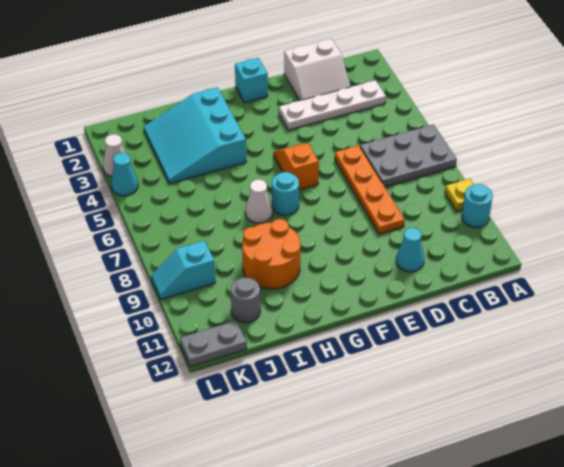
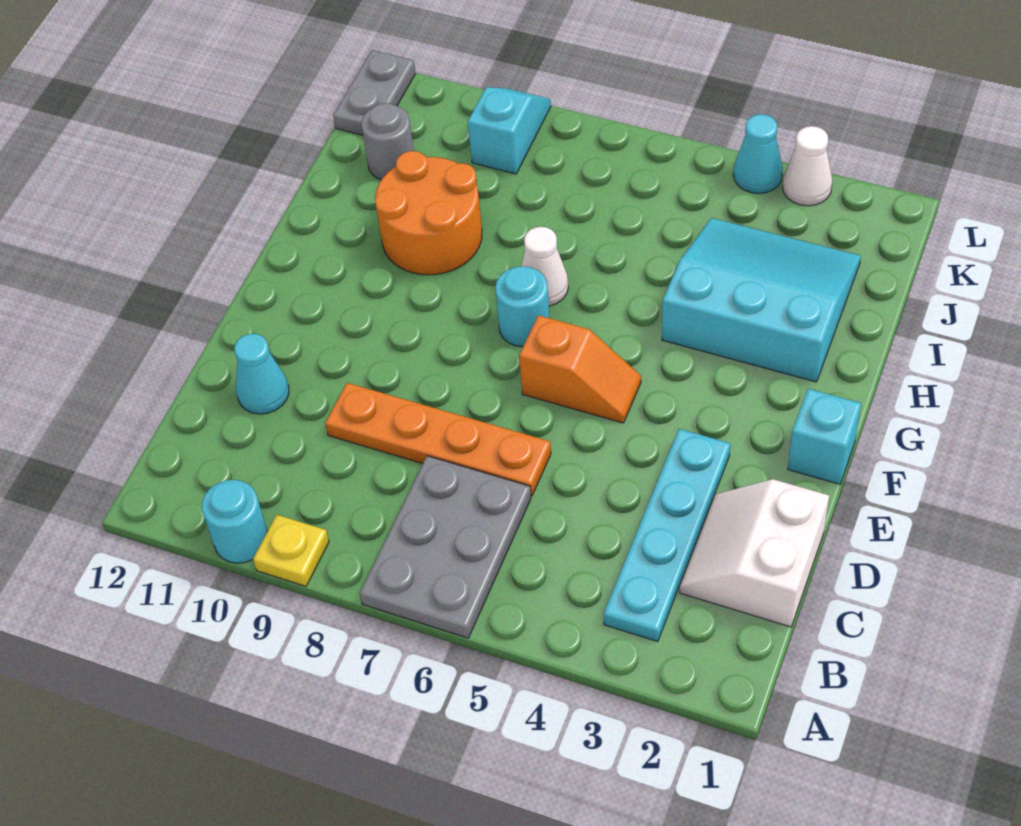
white plate B3:E3 level 1 -> cyan plate B3:E3 level 1

